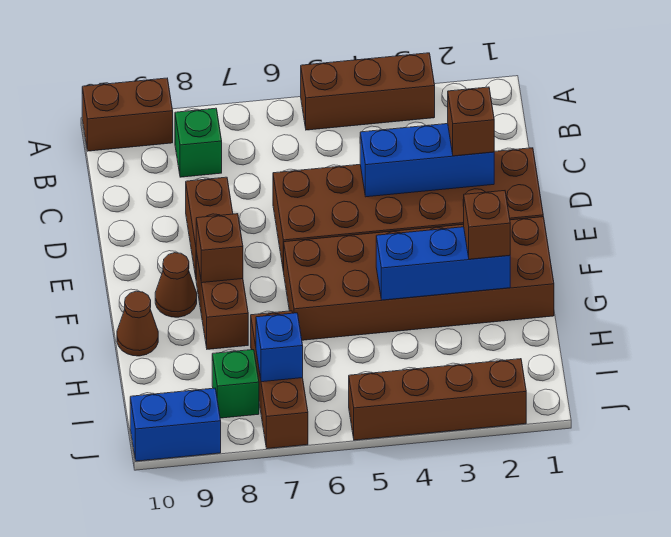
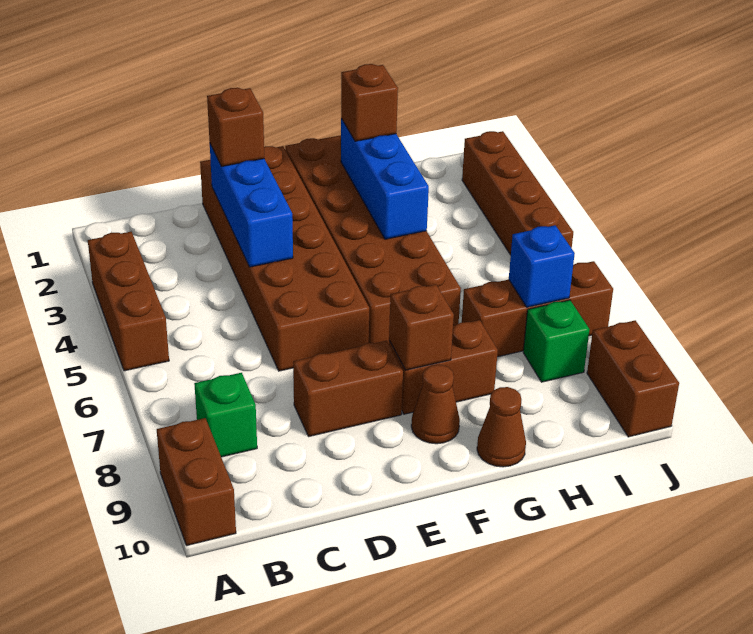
blue brick J9:J10 level 1 -> brown brick J9:J10 level 1

